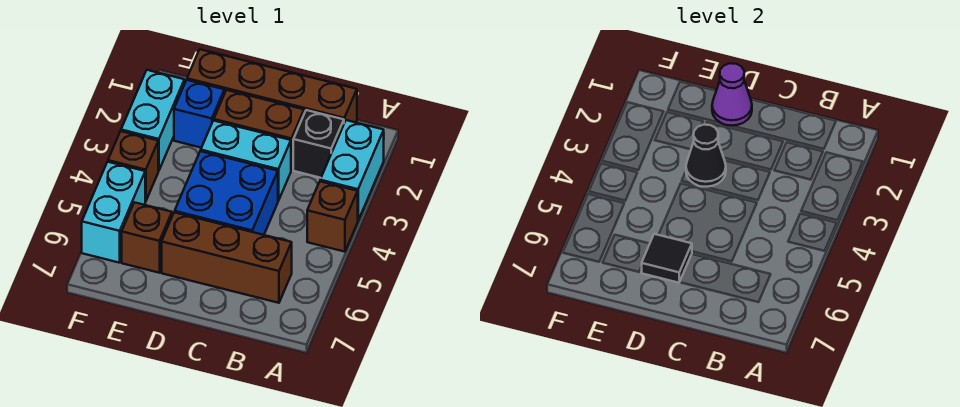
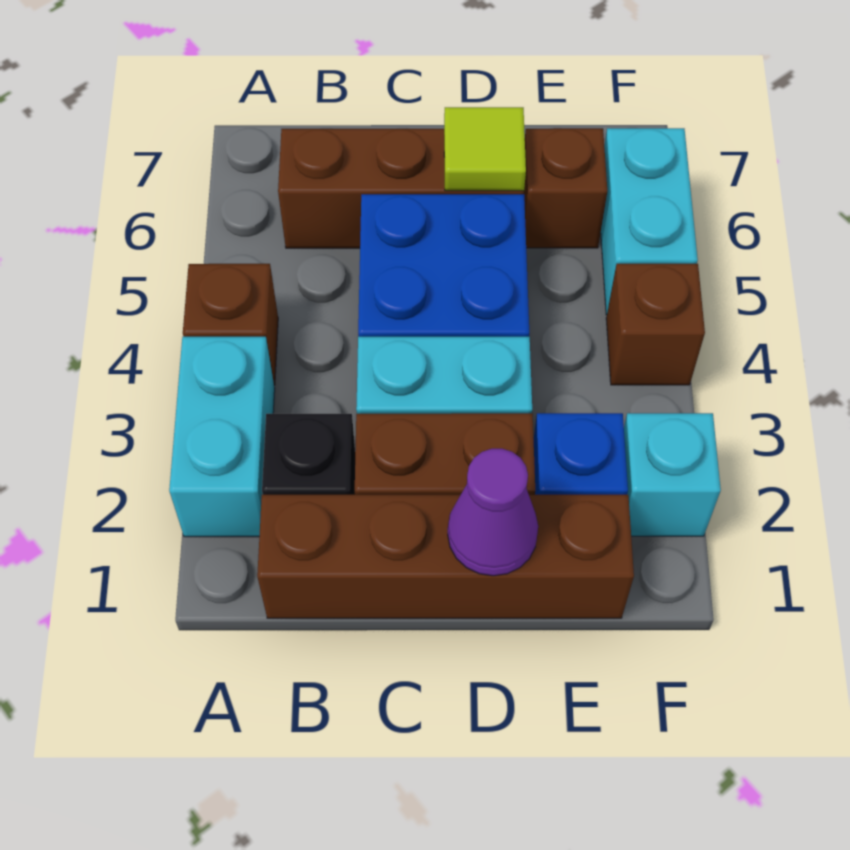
black cone D3 level 2 -> none
black tile D6 level 2 -> lime tile D6 level 2
cyan brick F2:F3 level 1 -> cyan brick F2 level 1

